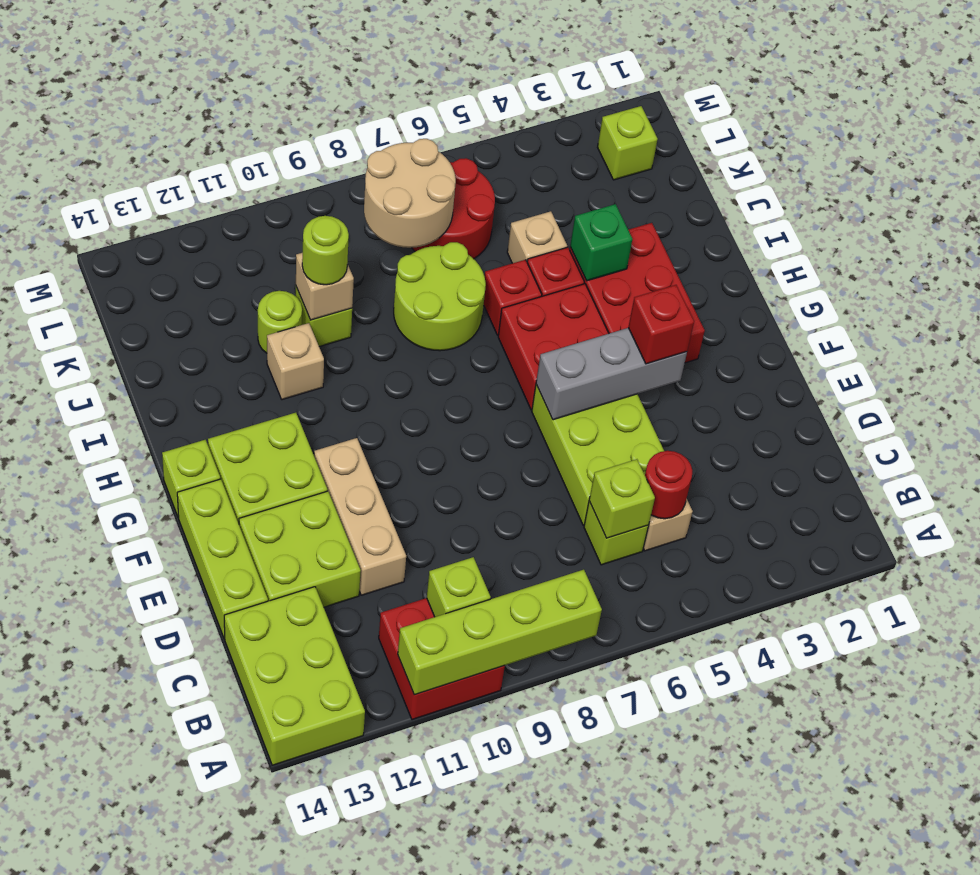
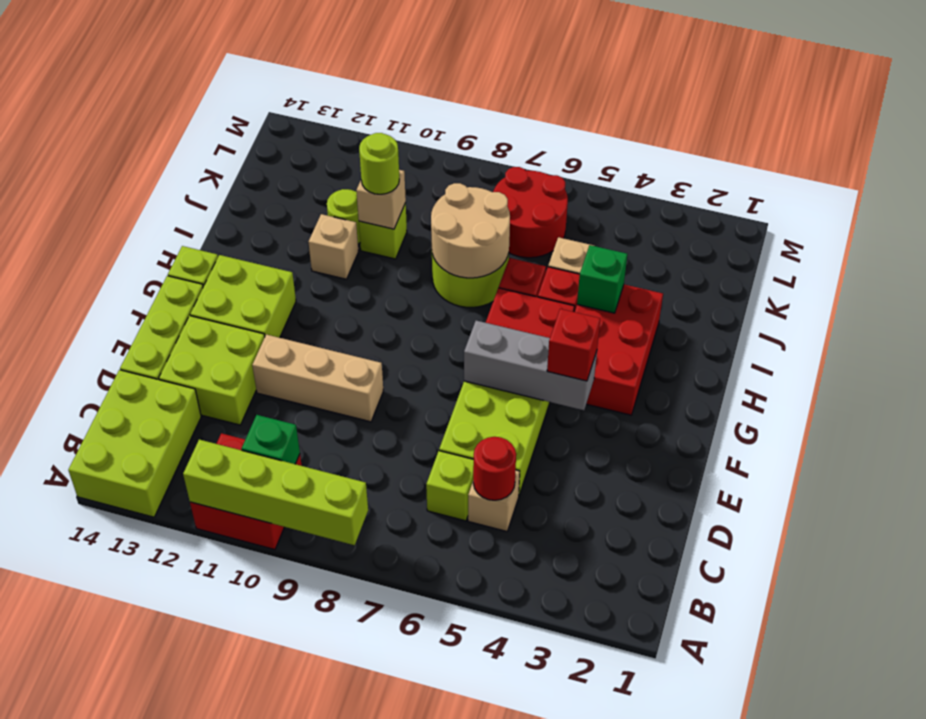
lime brick B10 level 2 -> green brick B10 level 2
lime brick C6 level 2 -> none
tan brick D11:F11 level 1 -> tan brick E9:E11 level 1
tan round brick K7:L8 level 2 -> tan round brick I7:J8 level 2
lime brick L2 level 1 -> none

